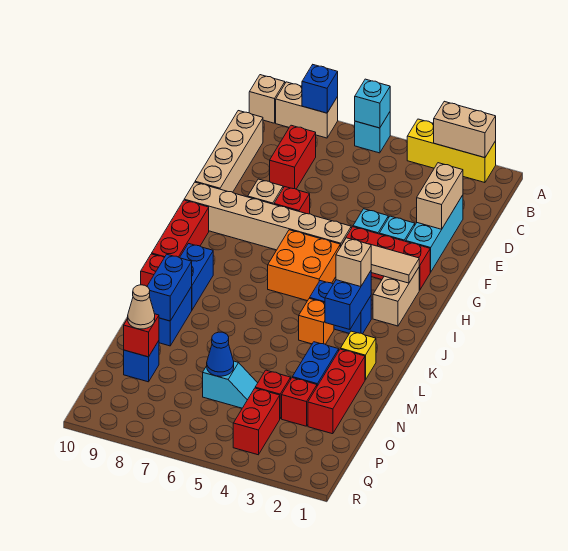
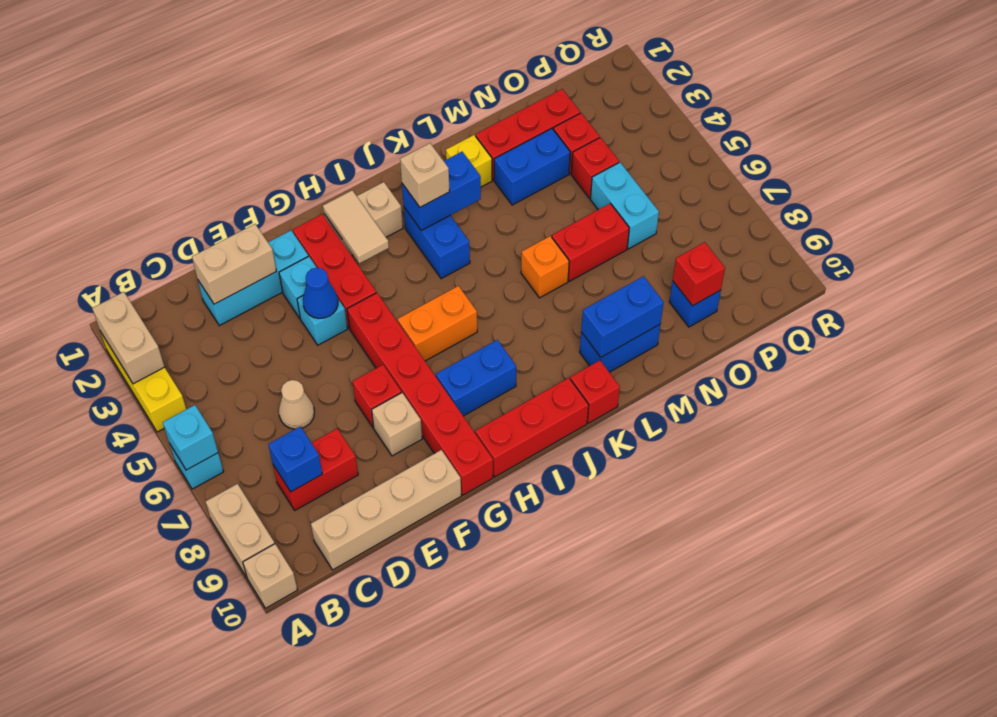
blue brick A8 level 2 -> blue brick C8 level 2
tan brick G5:G10 level 1 -> red brick G5:G10 level 1
orange brick H5:I6 level 1 -> orange brick H6:I6 level 1
blue brick J9:K9 level 1 -> blue brick H8:I8 level 1
orange brick K4 level 1 -> orange brick L6 level 1
cyan slope O5:O6 level 1 top 6 -> cyan brick O5:O6 level 1
blue cone O6 level 2 -> blue cone F4 level 2
tan cone O9 level 3 -> tan cone D6 level 1
red brick P4:Q4 level 1 -> red brick M6:N6 level 1

